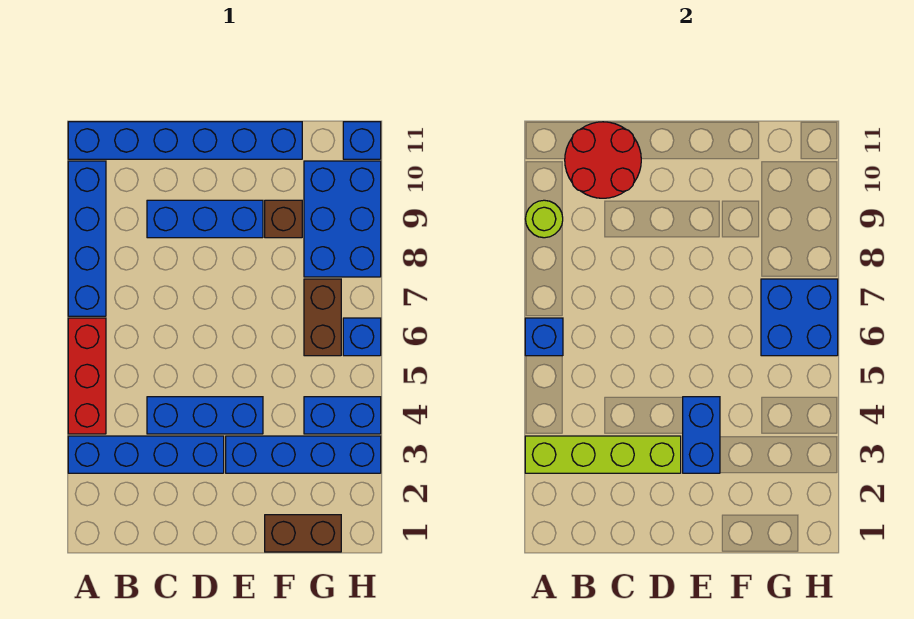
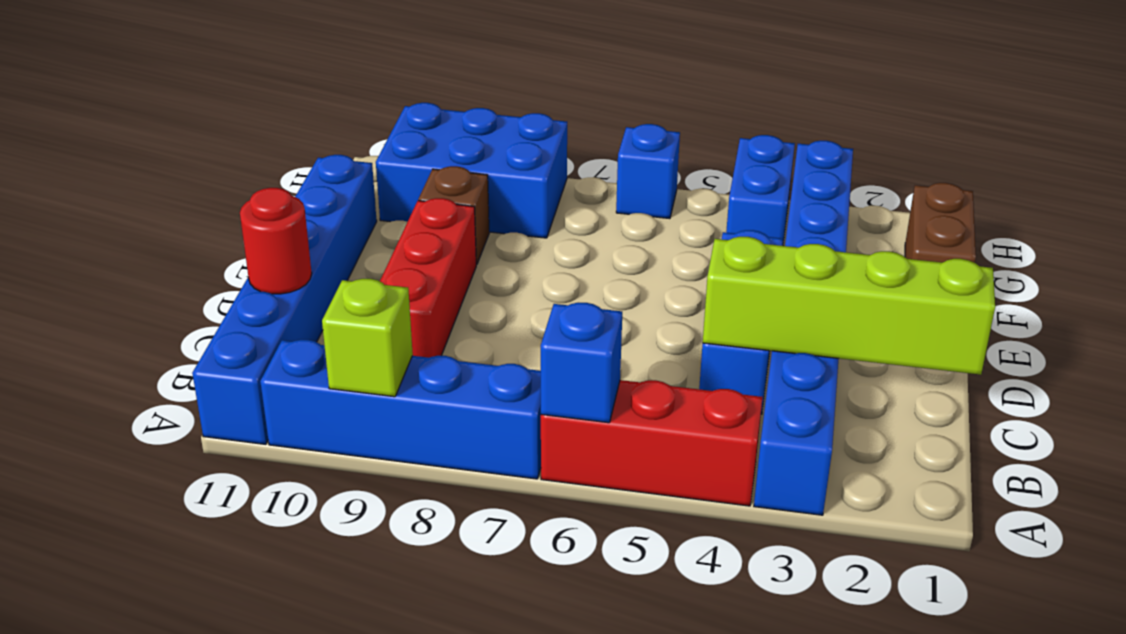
lime brick A3:D3 level 2 -> lime brick C1:C4 level 2
lime round brick A9 level 2 -> lime brick A9 level 2
red round brick B10:C11 level 2 -> red round brick C11 level 2
blue brick C9:E9 level 1 -> red brick C9:E9 level 1
blue brick E3:E4 level 2 -> none
brown brick G6:G7 level 1 -> none
blue brick G6:H7 level 2 -> none
blue brick H11 level 1 -> none

